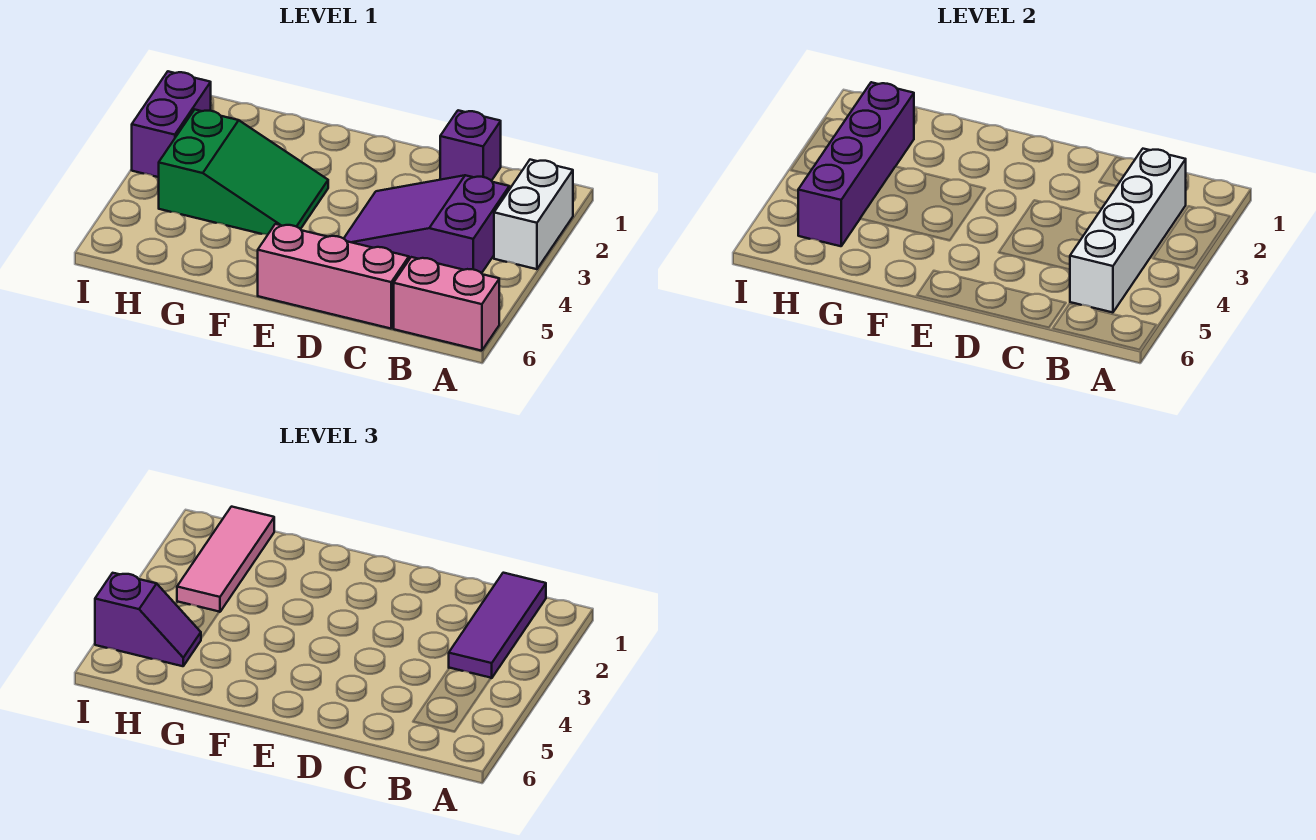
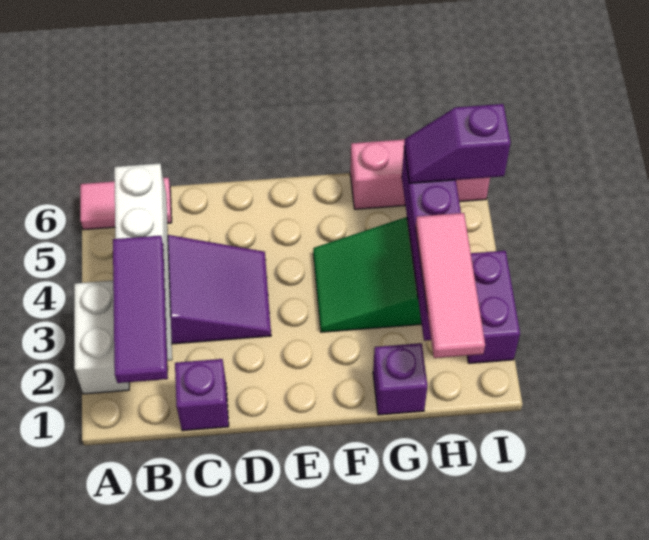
pink brick A6:B6 level 1 -> pink tile A6:B6 level 1
pink brick C6:E6 level 1 -> pink brick G6:I6 level 1
none -> purple brick G1 level 1

